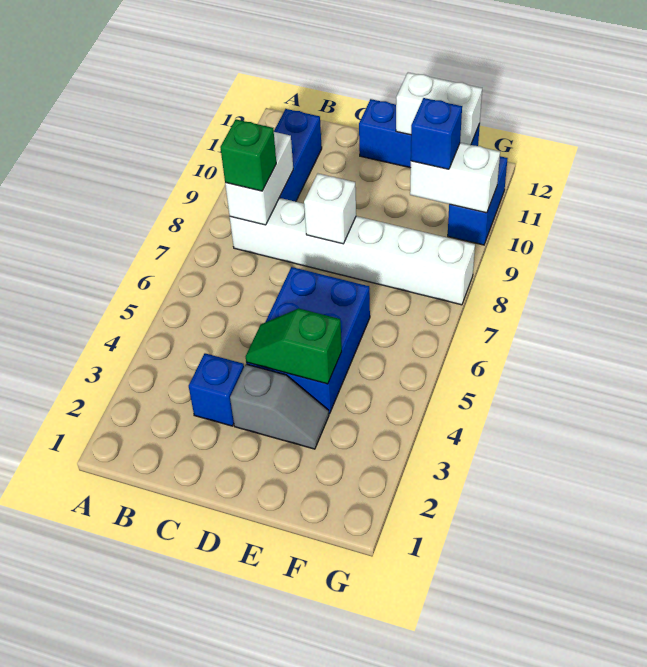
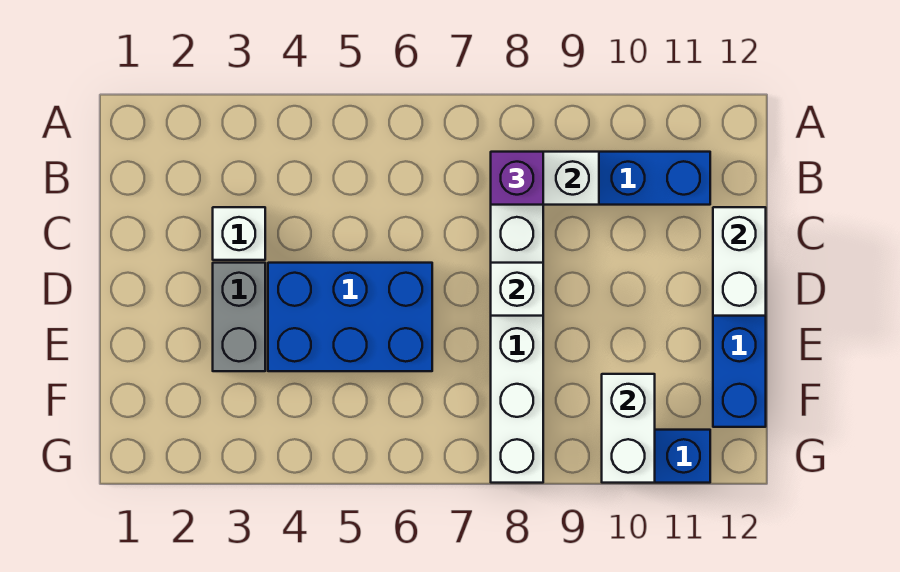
green brick B8 level 3 -> purple brick B8 level 3
blue brick C3 level 1 -> white brick C3 level 1
grey slope D3:E3 level 1 top D -> grey brick D3:E3 level 1
green slope D4:E4 level 2 top E -> none
white brick E12:F12 level 2 -> white brick C12:D12 level 2
blue brick F10 level 3 -> none

